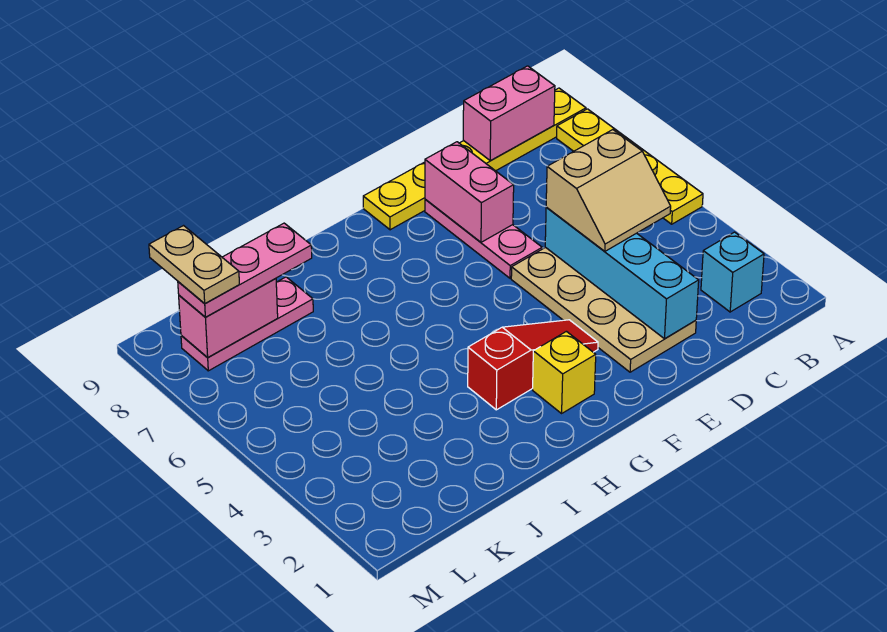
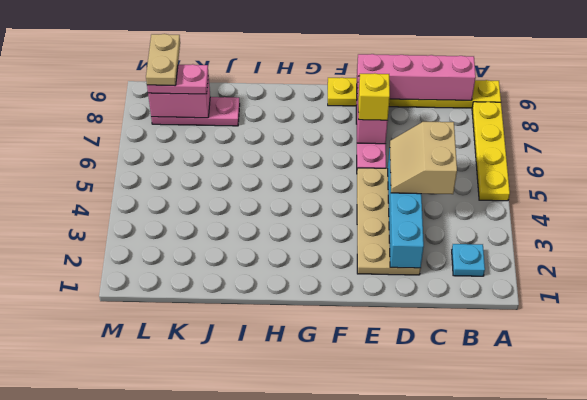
cyan brick B2 level 1 -> cyan plate B2 level 1
pink brick B9:C9 level 2 -> pink brick B9:E9 level 2
tan slope C4:D5 level 3 top 5 -> tan slope C4:D5 level 3 top C
red slope F3:H3 level 1 top H -> none
yellow brick G2 level 1 -> yellow brick E7 level 3
pink plate J8:L8 level 3 -> pink plate K8:L8 level 3

